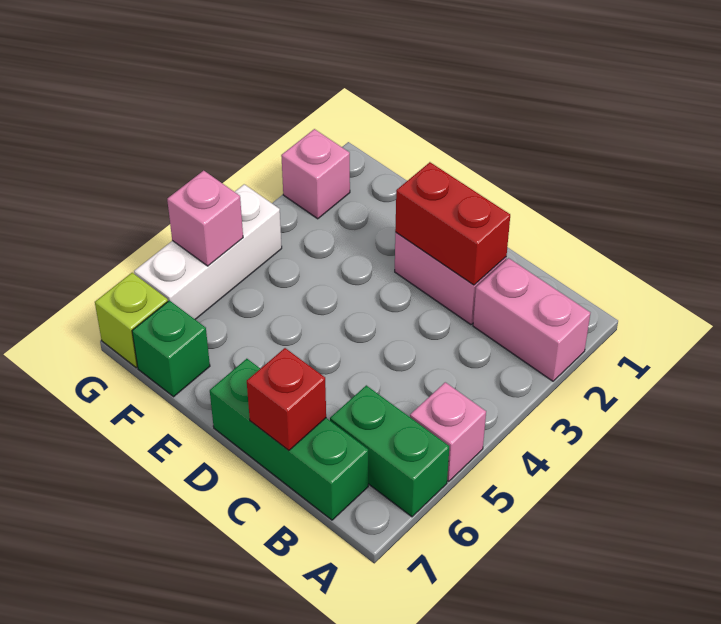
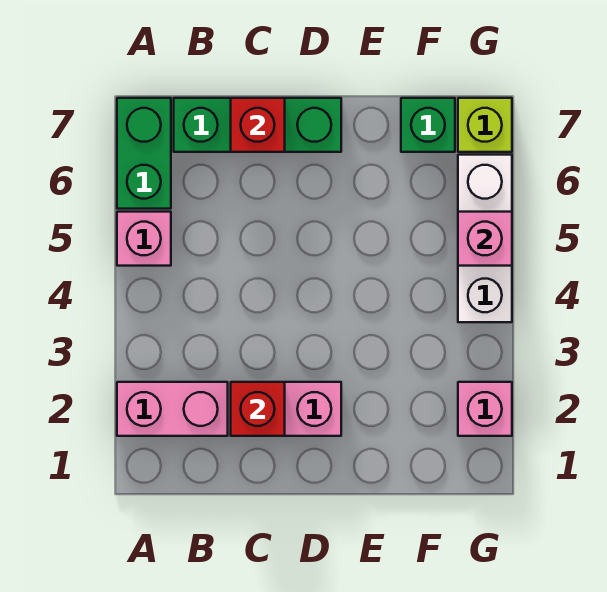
green brick A6:B6 level 1 -> green brick A6:A7 level 1
red brick C2:D2 level 2 -> red brick C2 level 2

